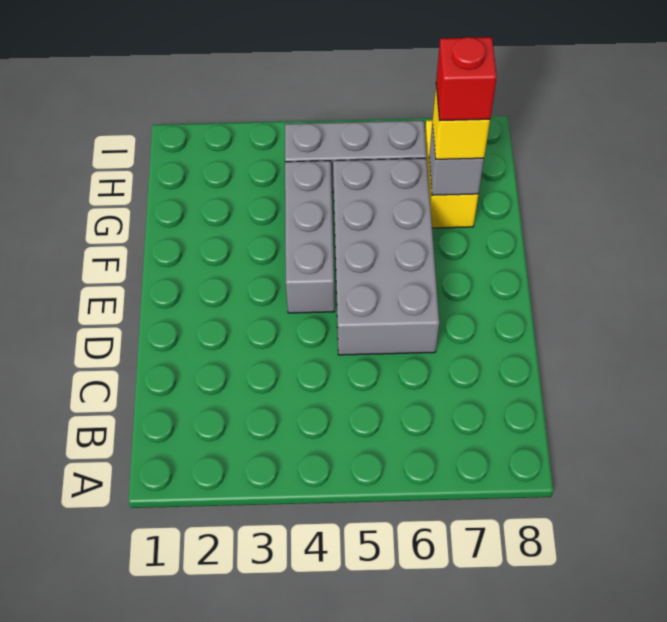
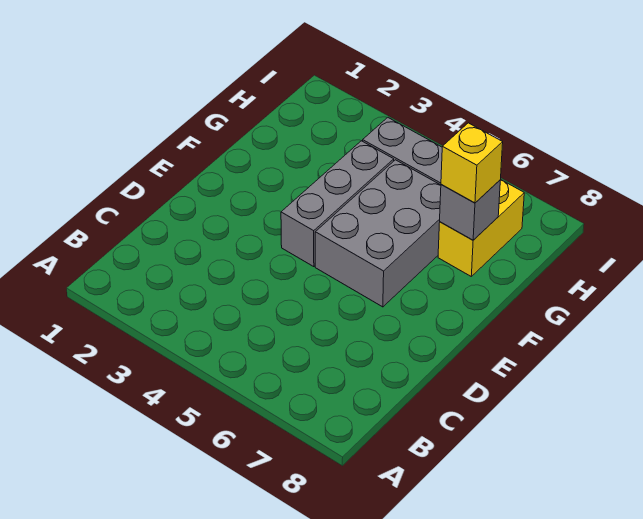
grey brick D5:G6 level 1 -> grey brick E5:G6 level 1
red brick G7 level 4 -> none

